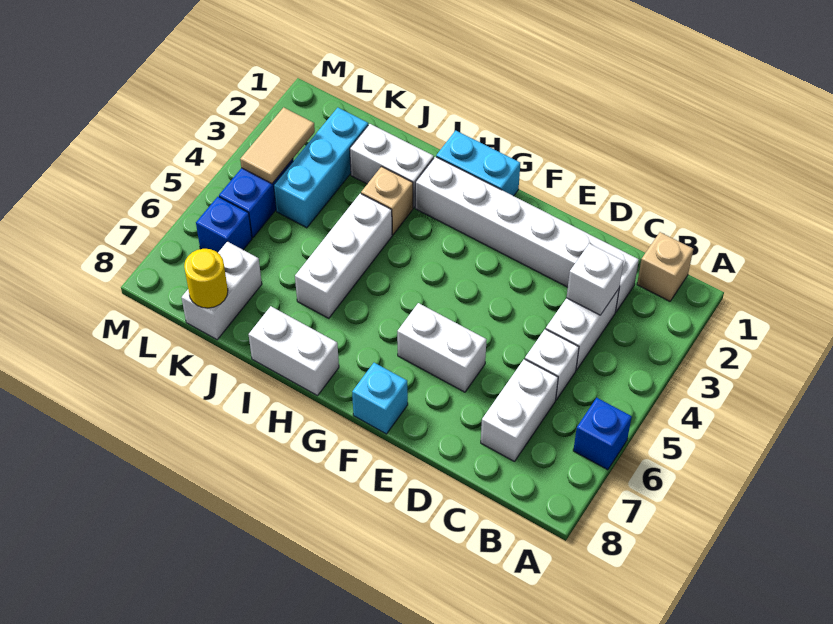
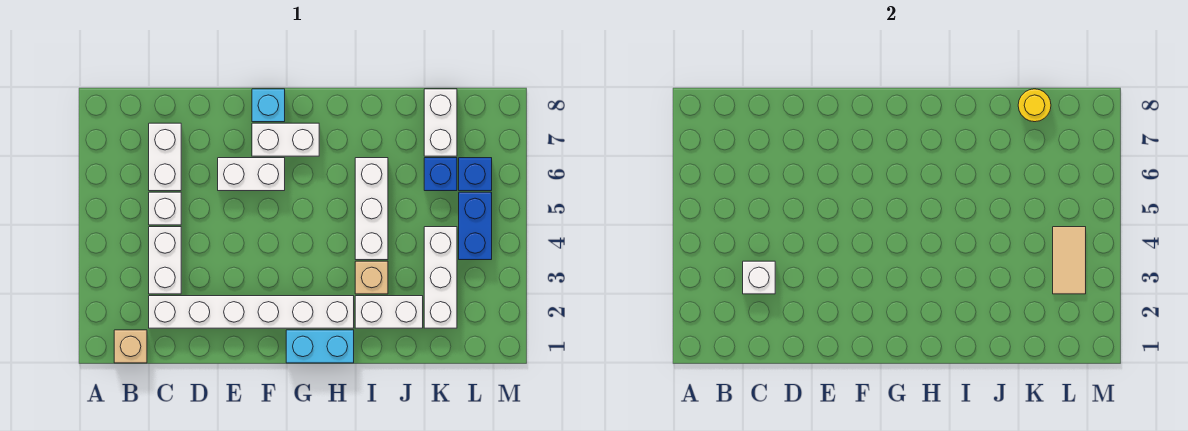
blue brick A6 level 1 -> blue brick K6 level 1
white brick H8:I8 level 1 -> white brick F7:G7 level 1
cyan brick K2:K4 level 1 -> white brick K2:K4 level 1

